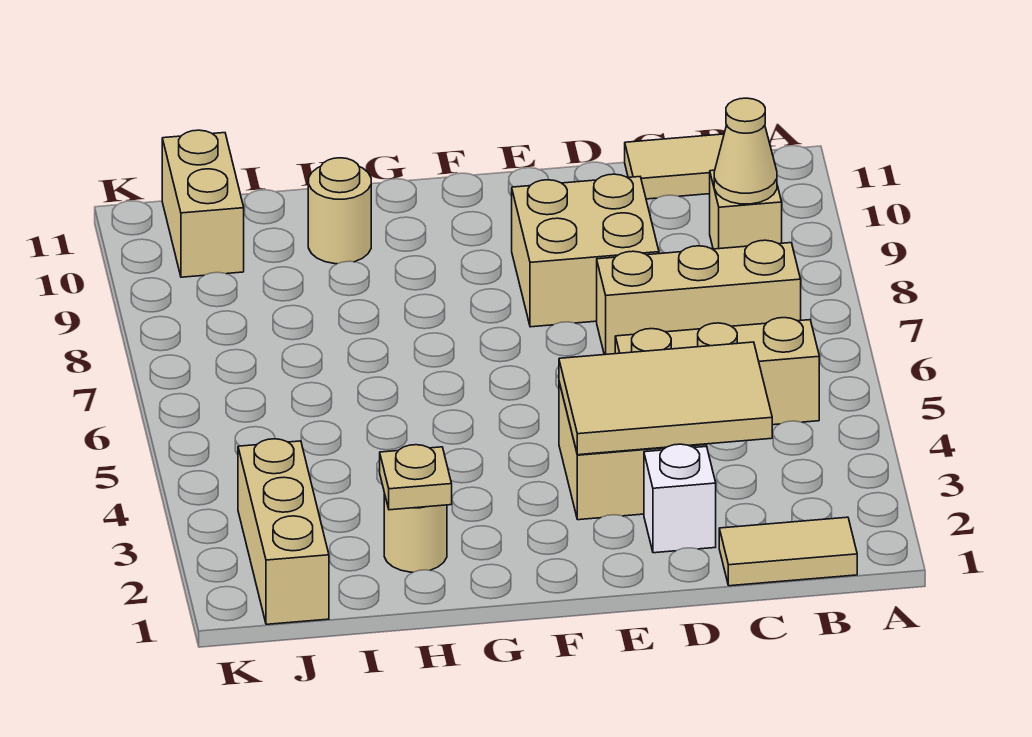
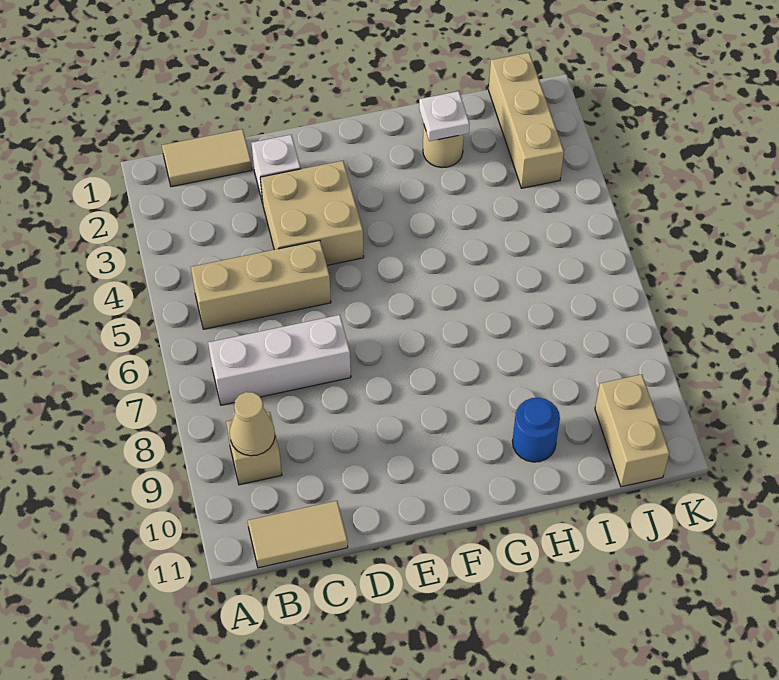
tan brick B7:D7 level 1 -> white brick B7:D7 level 1
tan tile C3:E4 level 2 -> none
tan brick D8:E9 level 1 -> none
tan plate H2 level 2 -> white plate H2 level 2
tan round brick H10 level 1 -> blue round brick H10 level 1

